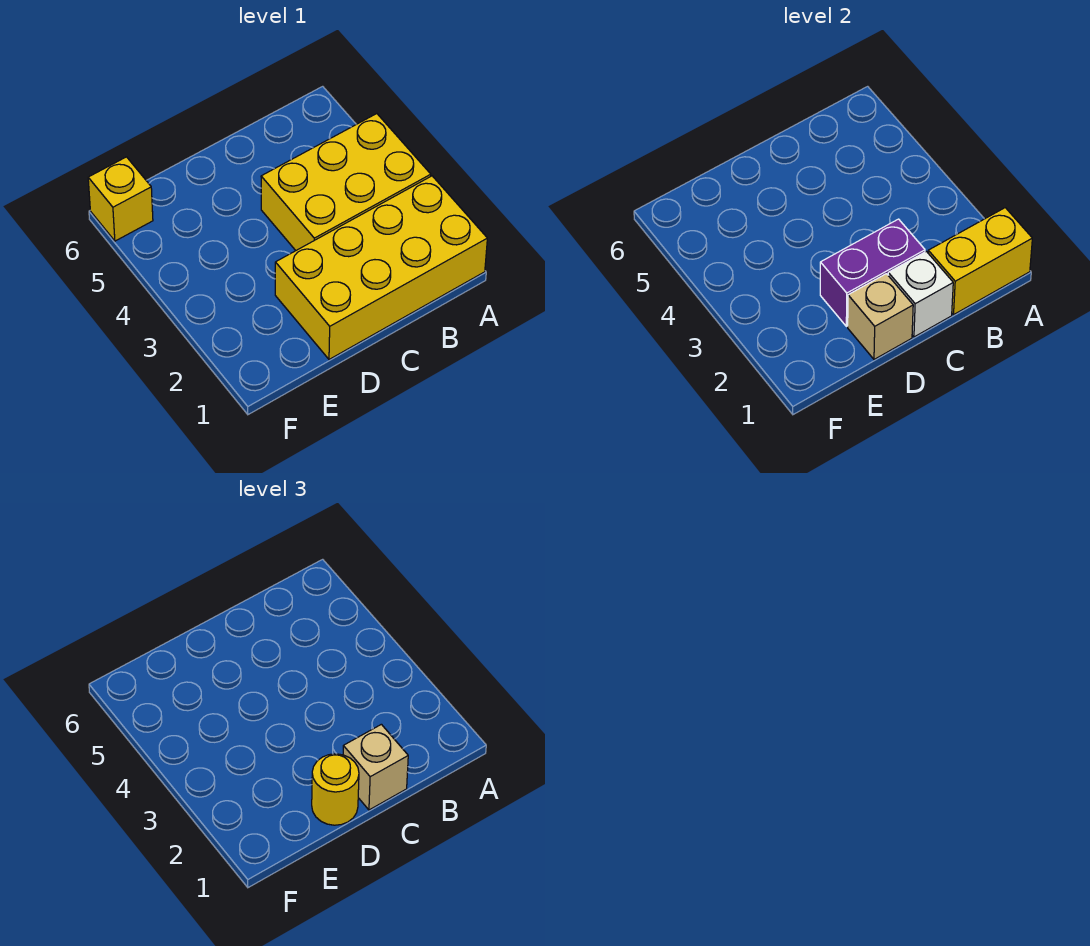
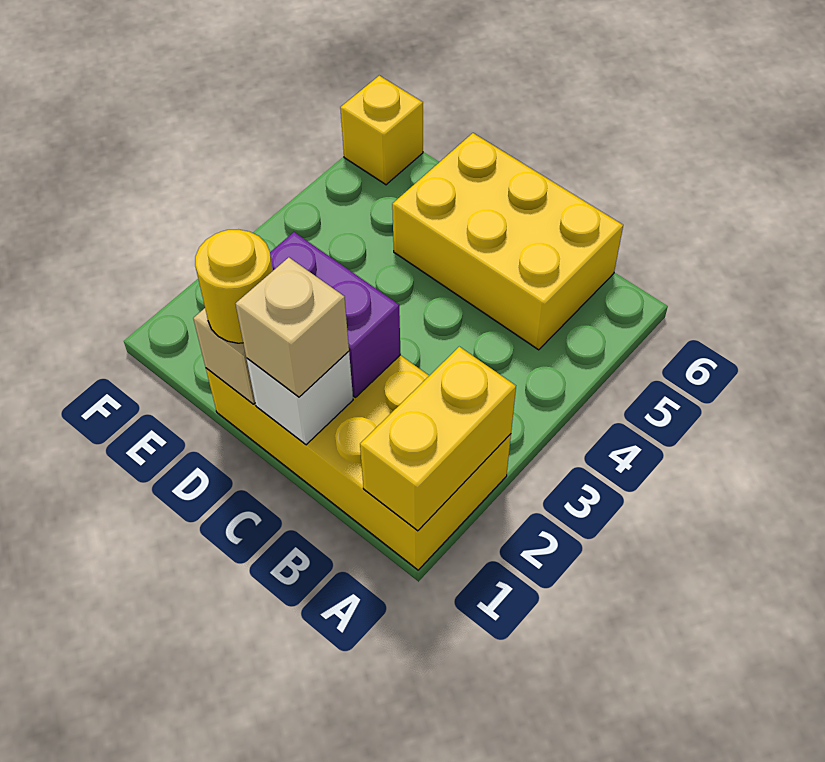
yellow brick A1:B1 level 2 -> yellow brick A1:A2 level 2
yellow brick A3:C4 level 1 -> yellow brick B5:D6 level 1

